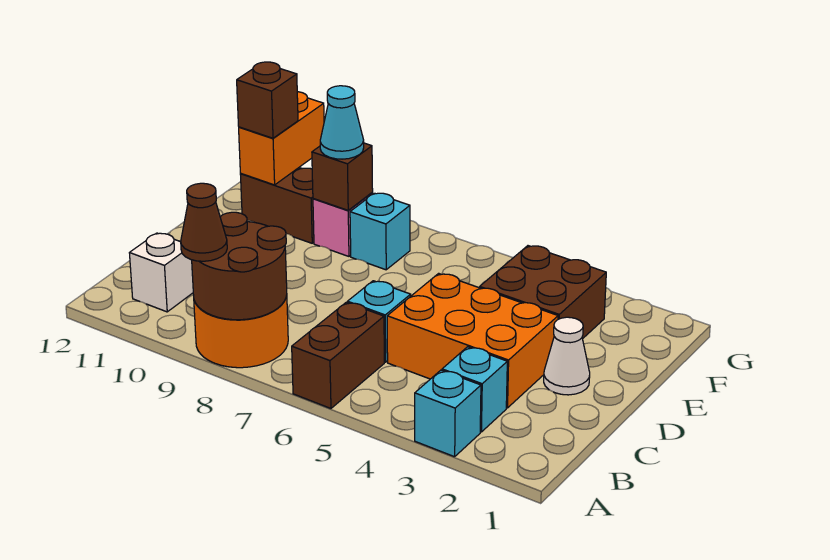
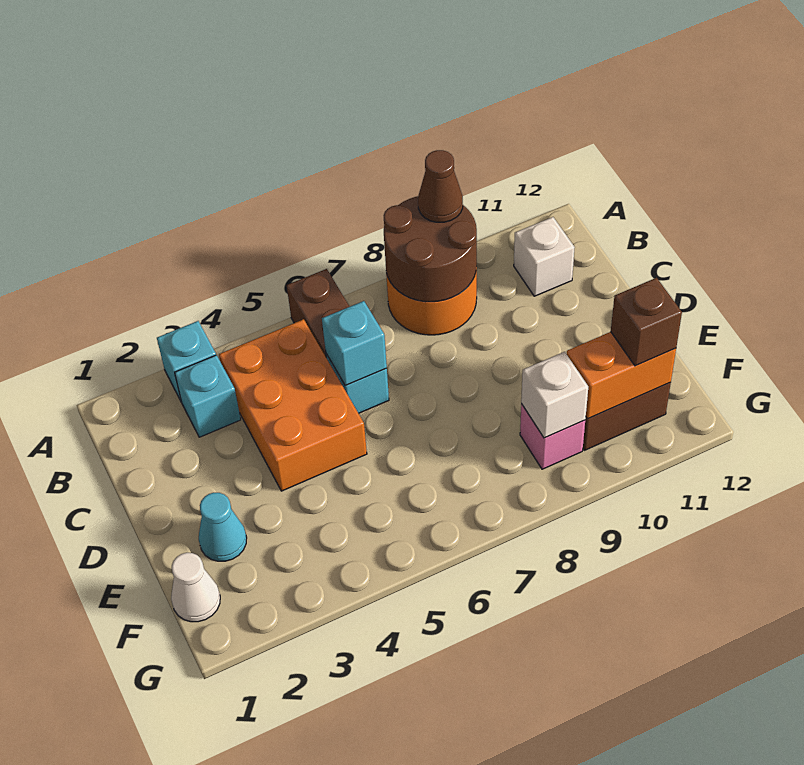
orange brick C3:D5 level 1 -> orange brick B4:D5 level 1
white cone D2 level 1 -> white cone F1 level 1
brown brick E3:F4 level 1 -> none
cyan brick F8 level 1 -> cyan brick C6 level 2
brown brick F9 level 2 -> white brick F9 level 2
cyan cone F9 level 3 -> cyan cone E2 level 1
orange brick F11:G11 level 2 -> orange brick F10:F11 level 2

